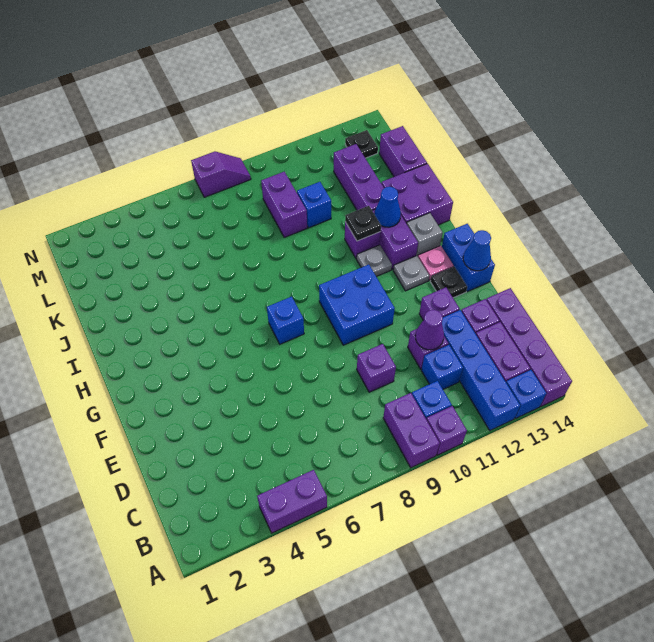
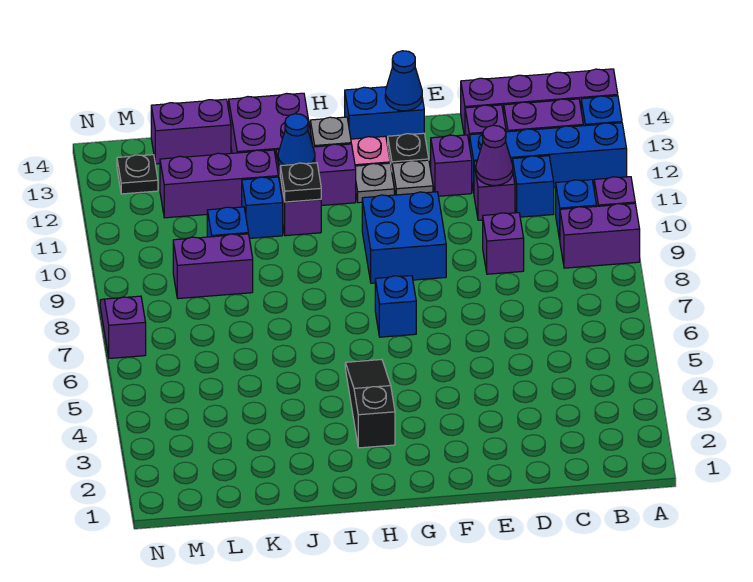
purple brick A4:A5 level 1 -> none
none -> black slope H3:H5 level 1 top 3
grey plate H11 level 1 -> grey plate F12 level 1
none -> blue brick J11 level 1

